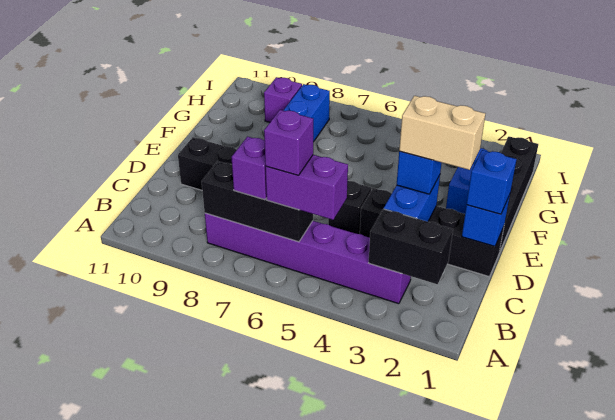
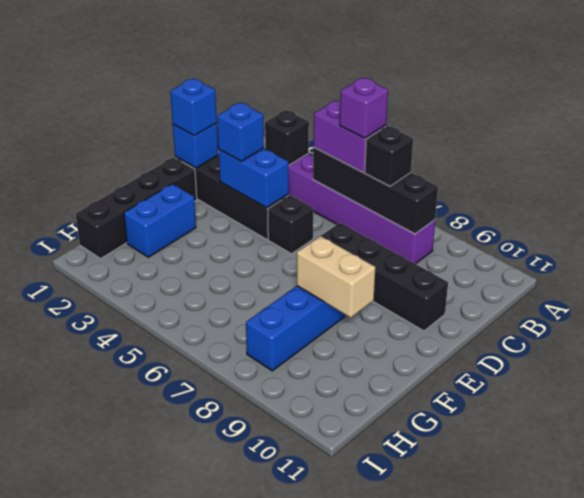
black brick B2:B3 level 2 -> black brick B3 level 2
black brick B6:B8 level 2 -> black brick B5:B8 level 2
purple brick B7 level 3 -> black brick B7 level 3
blue brick C3:D3 level 2 -> blue brick D3:D4 level 2
tan brick D2:D3 level 4 -> tan brick F8:F9 level 2
purple brick H9 level 1 -> none

